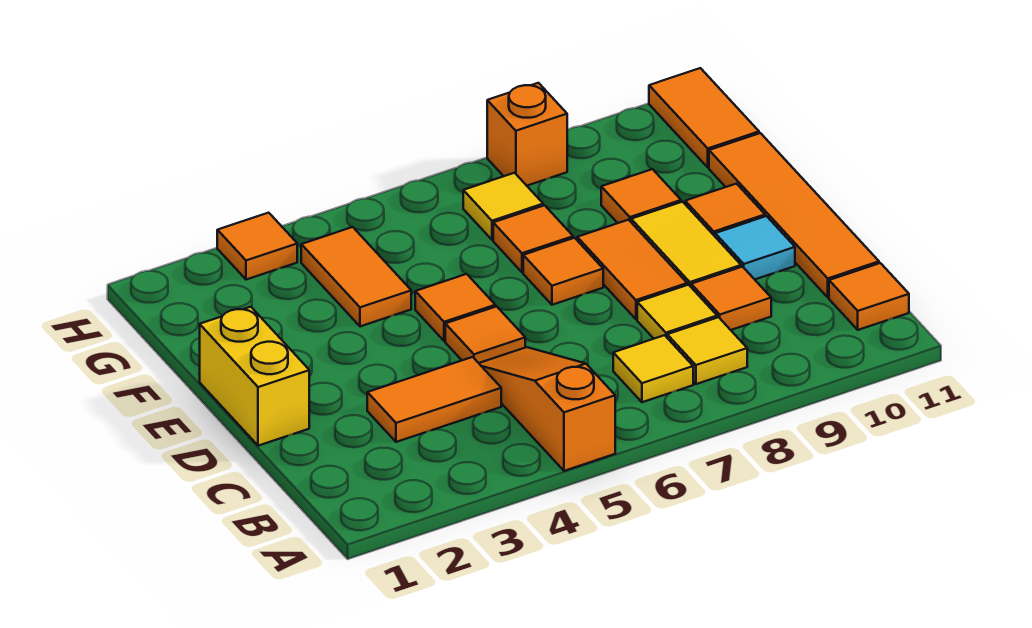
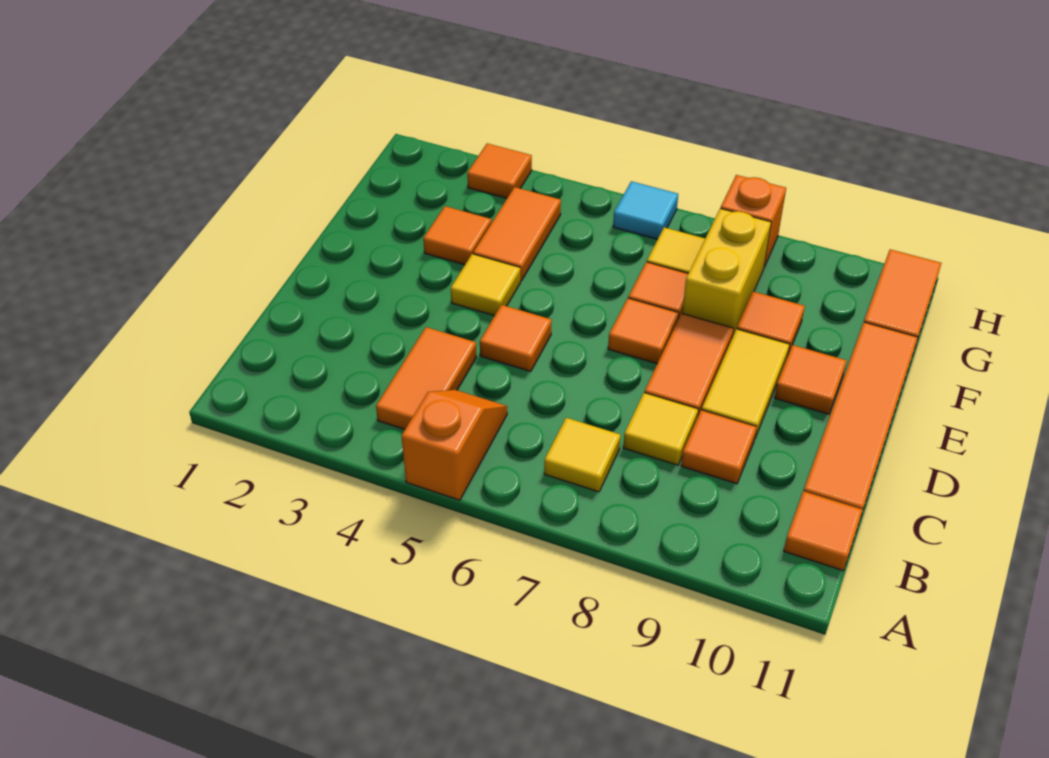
orange slope A5:C5 level 1 top A -> orange slope A5:B5 level 1 top A
yellow tile B8 level 1 -> yellow tile E4 level 1
orange tile C3:C4 level 1 -> orange tile B4:C4 level 1
yellow brick D1:E1 level 1 -> yellow brick F8:G8 level 1
cyan tile D10 level 1 -> cyan tile H6 level 1
orange tile E5 level 1 -> orange tile F3 level 1

